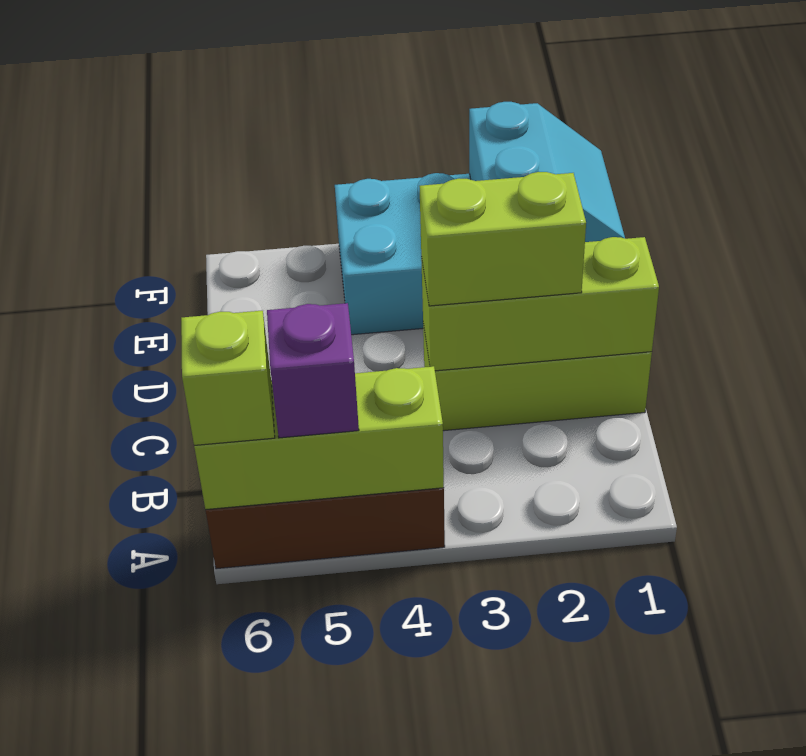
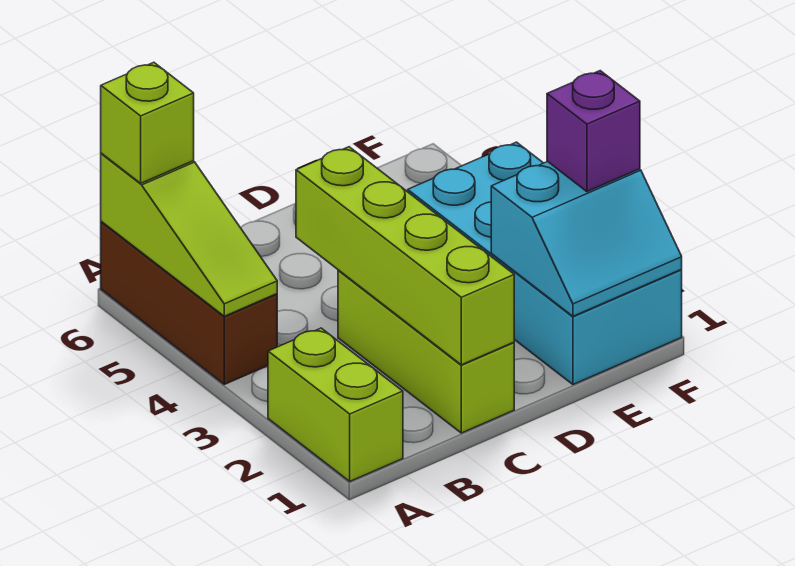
lime brick A4:A6 level 2 -> lime slope A4:A6 level 2 top 6
purple brick A5 level 3 -> purple brick F2 level 3
lime brick C1:C3 level 2 -> lime brick C1:C4 level 2
lime brick C2:C3 level 3 -> lime brick A1:A2 level 1

